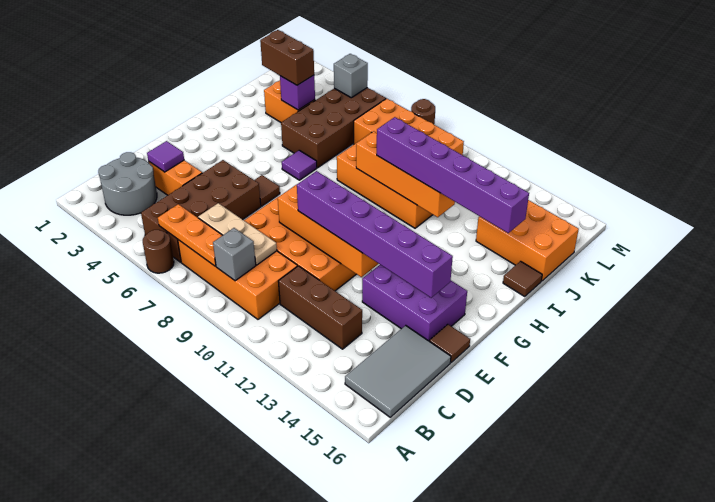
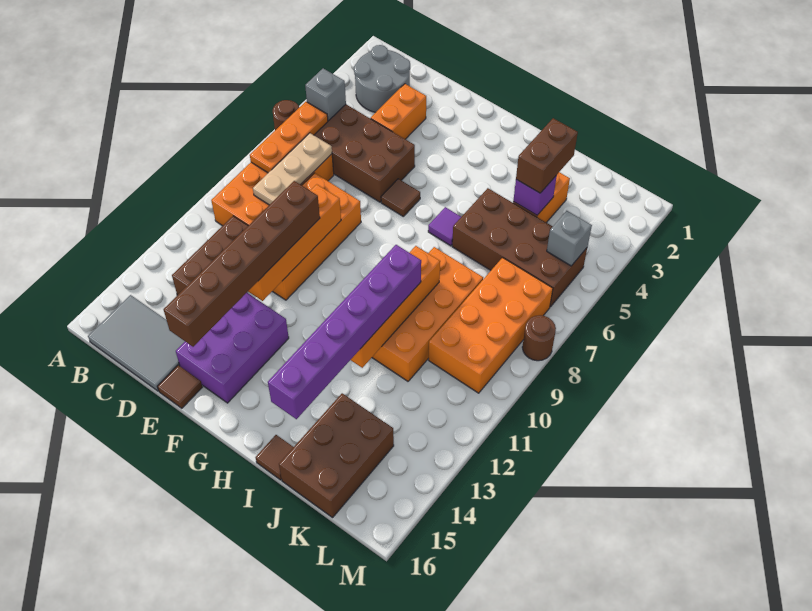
grey brick B9 level 2 -> grey brick B5 level 2
purple tile D3 level 2 -> none
purple brick E10:E15 level 3 -> brown brick E10:E15 level 3
orange brick J14:K16 level 1 -> brown brick J14:K16 level 1

